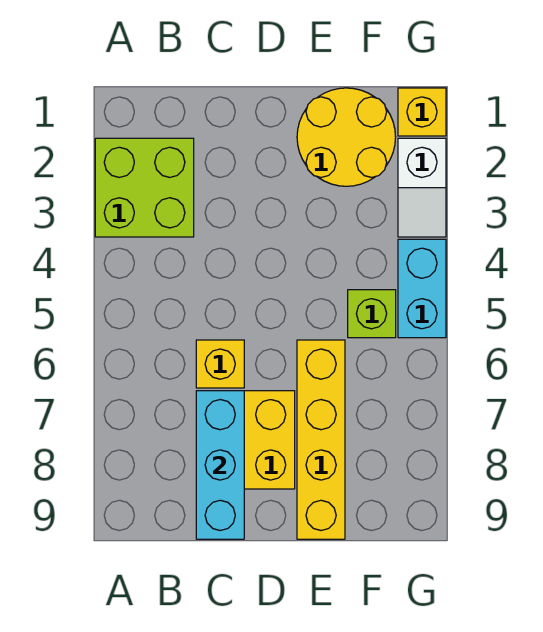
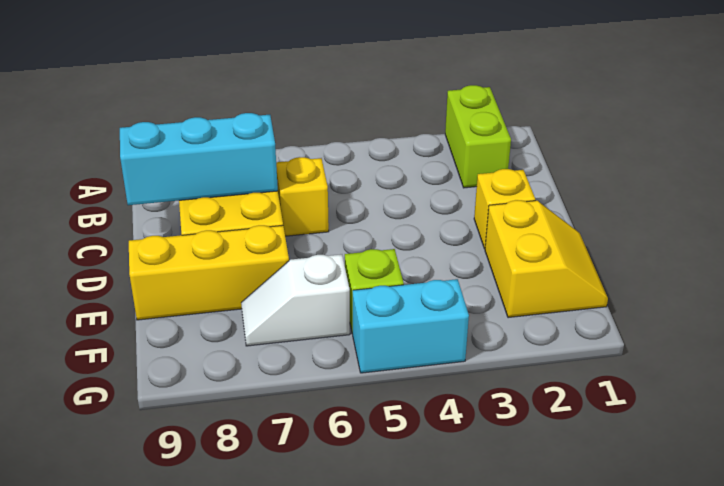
lime brick A2:B3 level 1 -> lime brick A2:B2 level 1
yellow round brick E1:F2 level 1 -> yellow slope E1:F2 level 1 top 2
yellow brick E6:E9 level 1 -> yellow brick E7:E9 level 1
yellow brick G1 level 1 -> yellow brick D2 level 1
white slope G2:G3 level 1 top 2 -> white slope F6:F7 level 1 top 6

